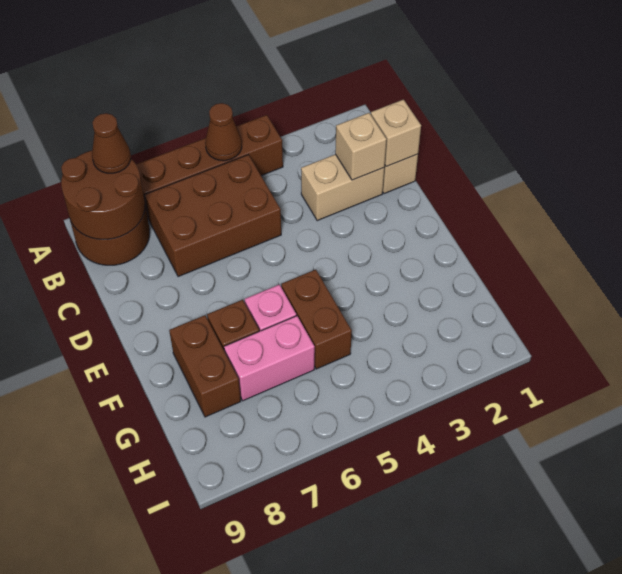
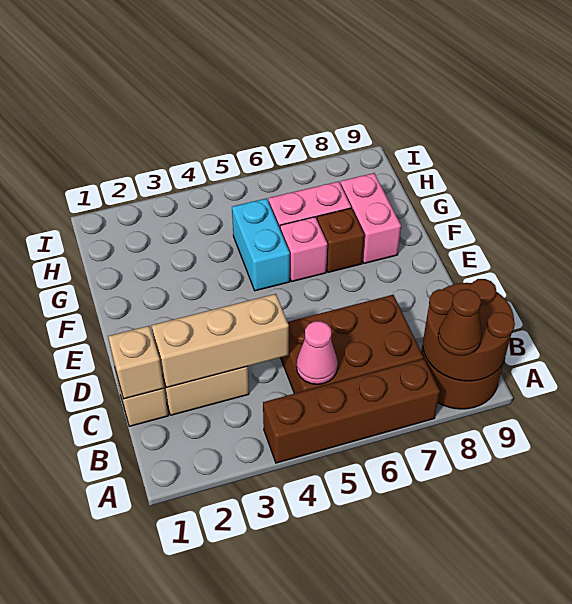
brown cone A5 level 2 -> none
none -> pink cone B5 level 2
tan brick C2 level 2 -> tan brick C2:C4 level 2
brown brick F5:G5 level 1 -> cyan brick F5:G5 level 1
brown brick F8:G8 level 1 -> pink brick F8:G8 level 1

